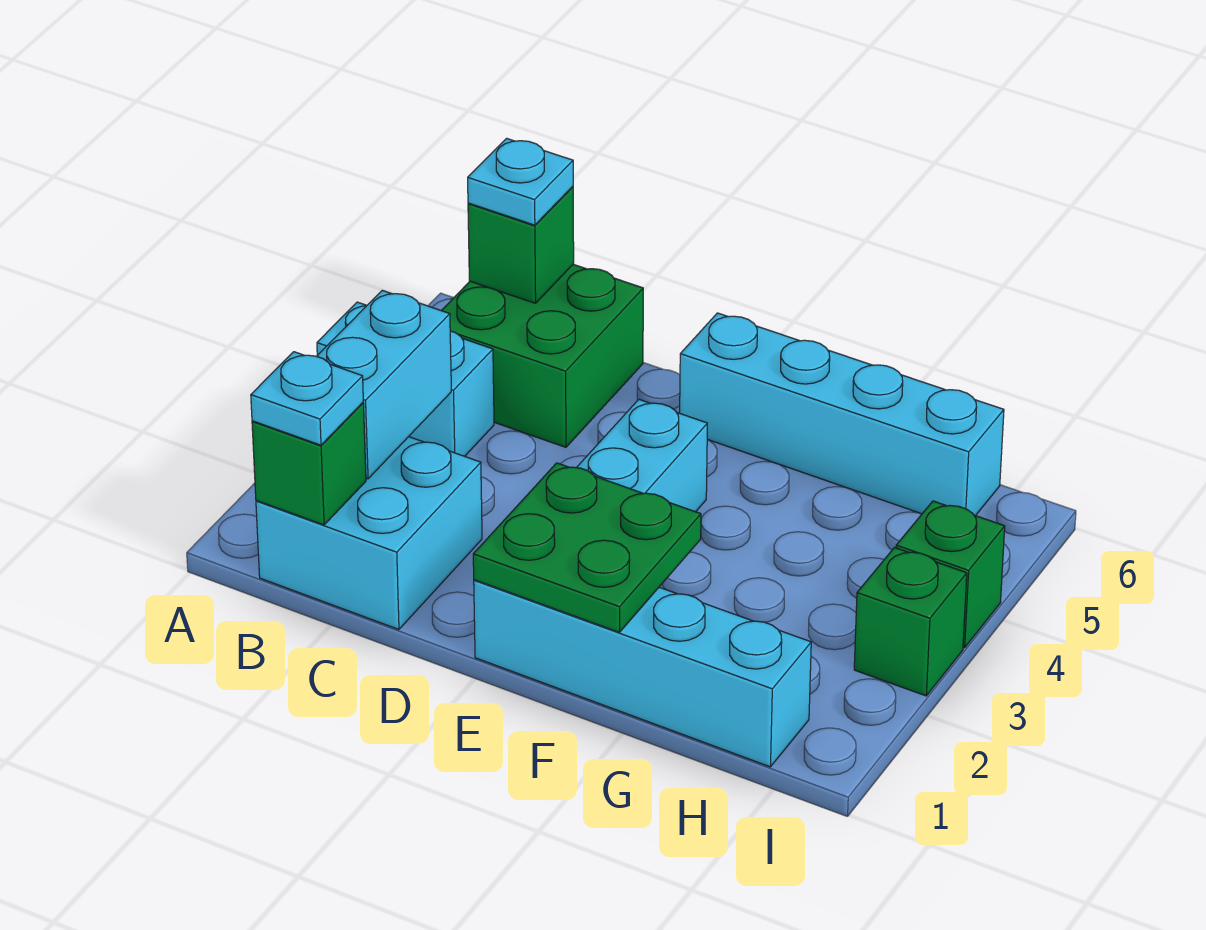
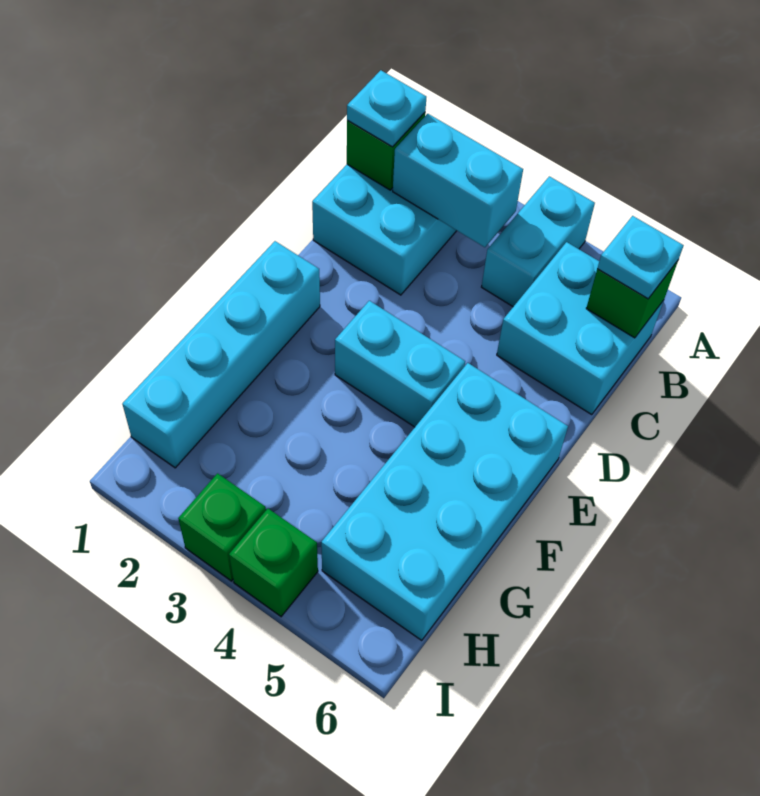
green brick B5:C6 level 1 -> cyan brick B5:C6 level 1
green plate E1:F2 level 2 -> none
cyan brick E6:H6 level 1 -> cyan brick E5:H6 level 1

